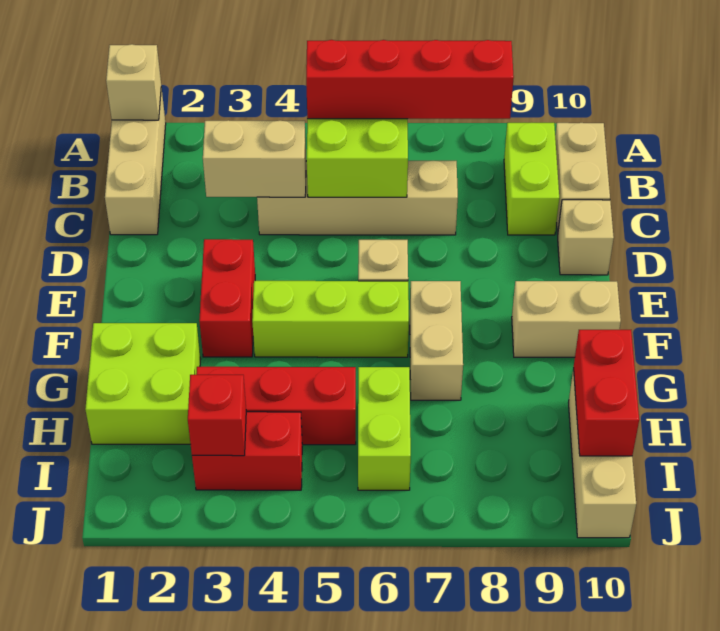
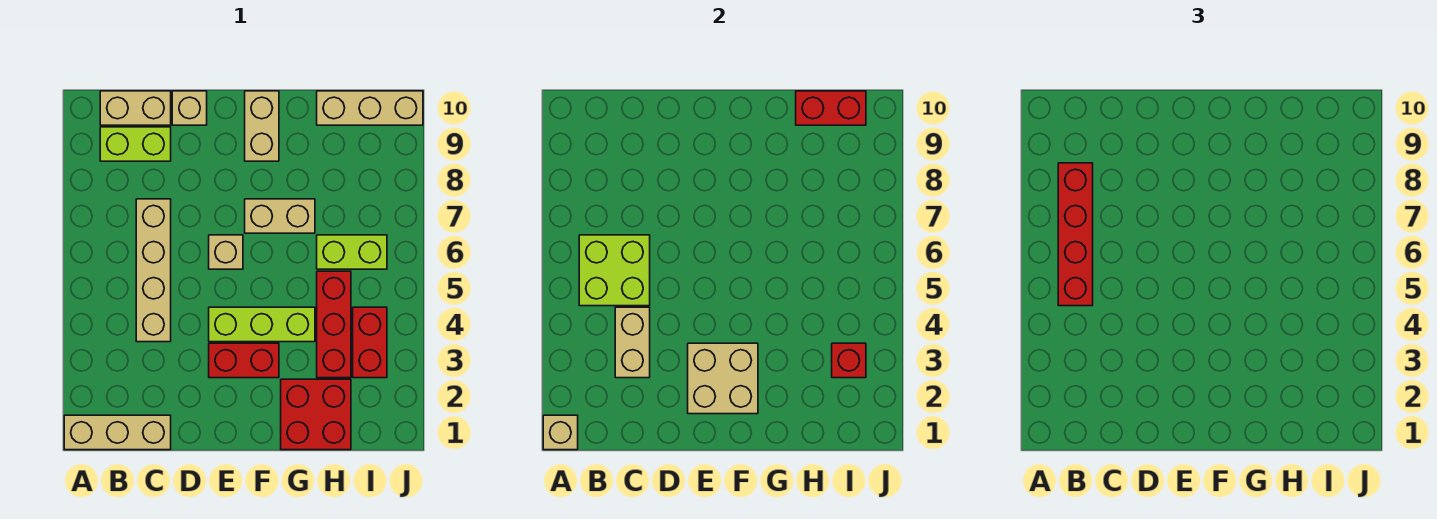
none -> tan brick E2:F3 level 2
lime brick F4:F6 level 1 -> lime brick E4:G4 level 1
lime brick G1:H2 level 1 -> red brick G1:H2 level 1

